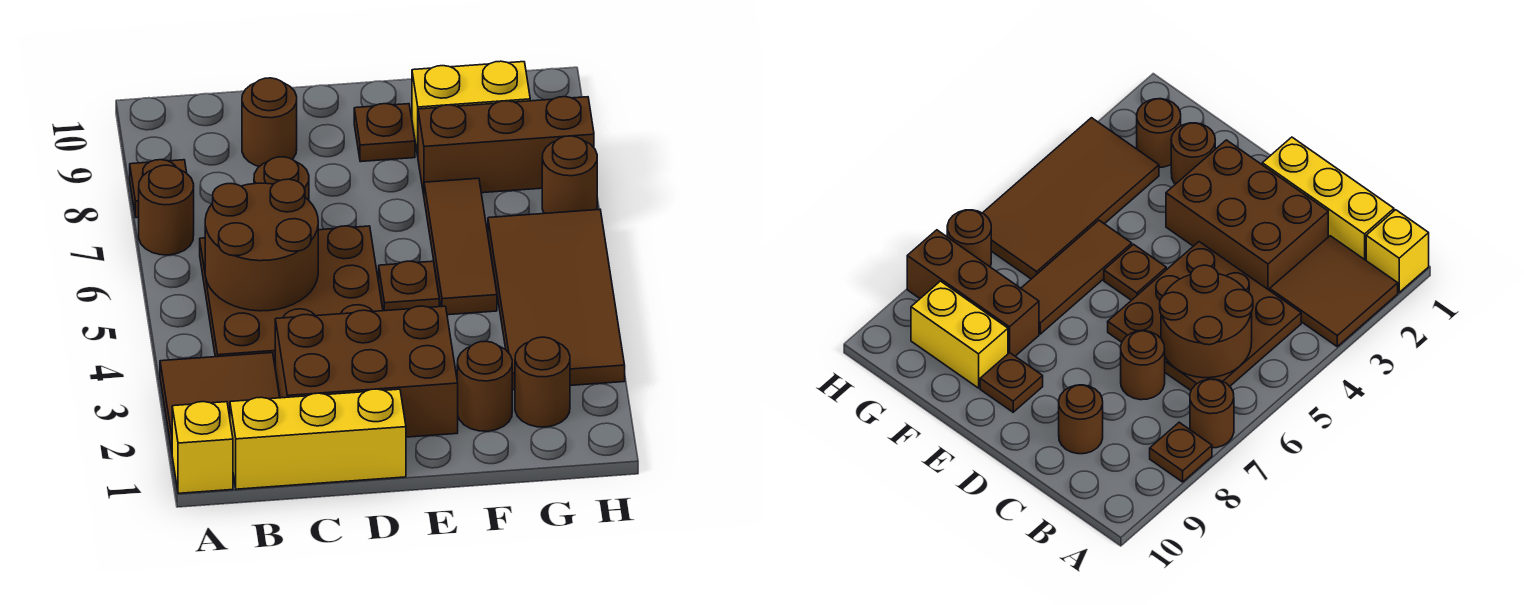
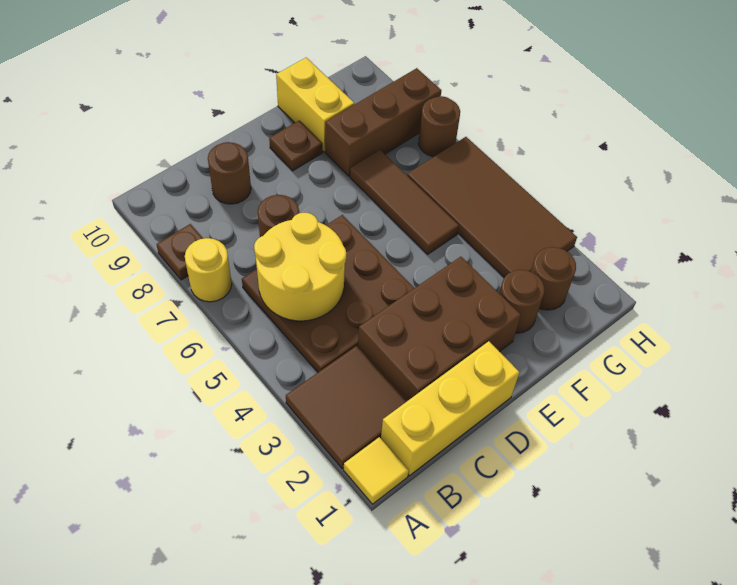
yellow brick A1 level 1 -> yellow tile A1 level 1
brown round brick A7 level 1 -> yellow round brick A7 level 1
brown round brick B5:C6 level 2 -> yellow round brick B5:C6 level 2
brown plate E5 level 1 -> none
yellow brick F9:G9 level 1 -> yellow brick F9:F10 level 1

